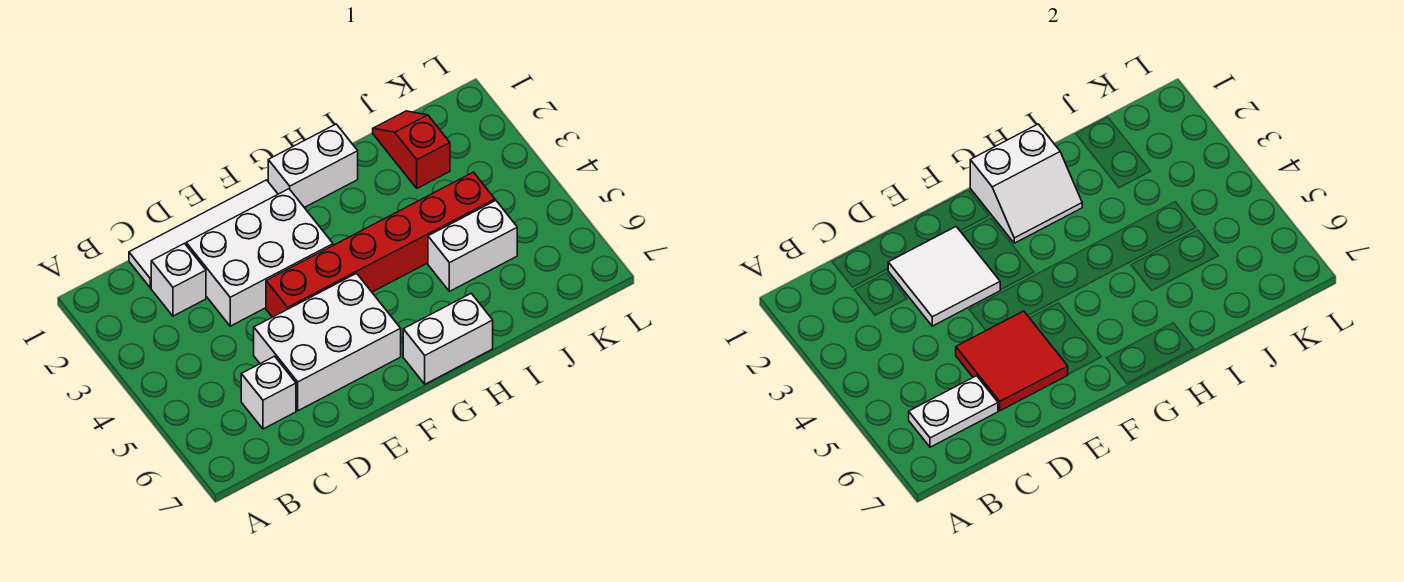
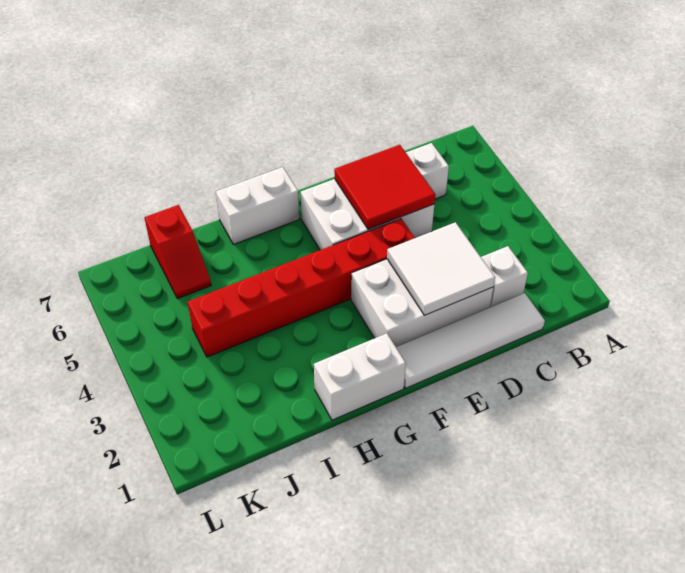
white plate B6:C6 level 2 -> none
white slope G1:H2 level 2 top 1 -> none
white brick I5:J5 level 1 -> none
red slope J1:J2 level 1 top 2 -> red slope J6:J7 level 1 top 7

